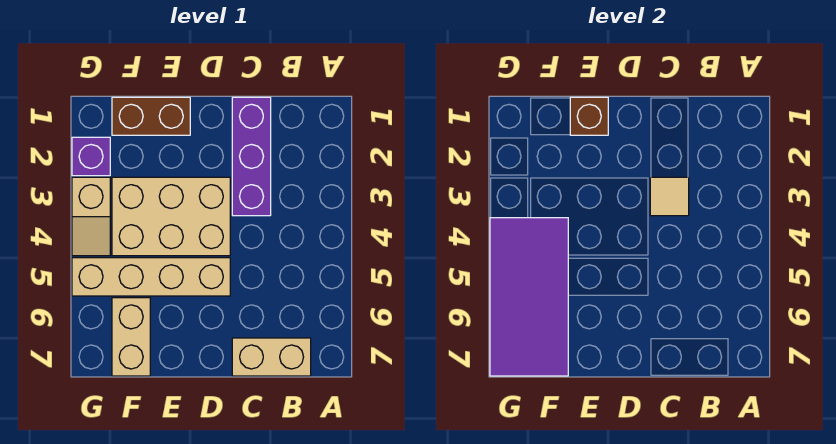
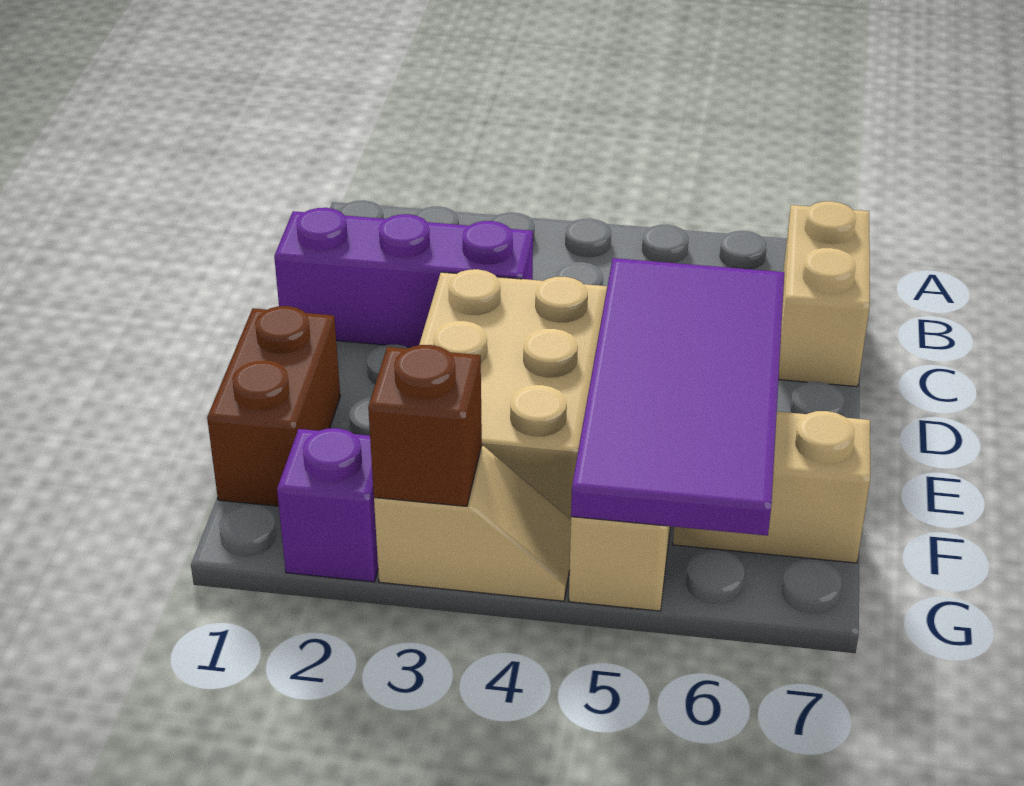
tan tile C3 level 2 -> none
brown brick E1 level 2 -> brown brick G3 level 2
purple tile F4:G7 level 2 -> purple tile D5:G6 level 2

